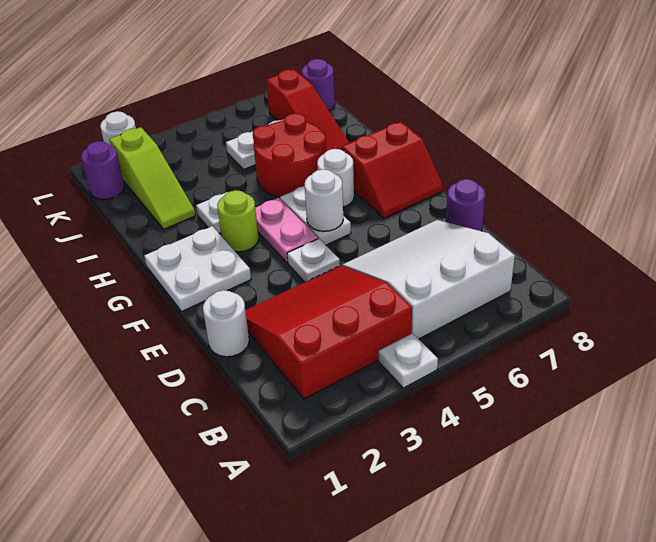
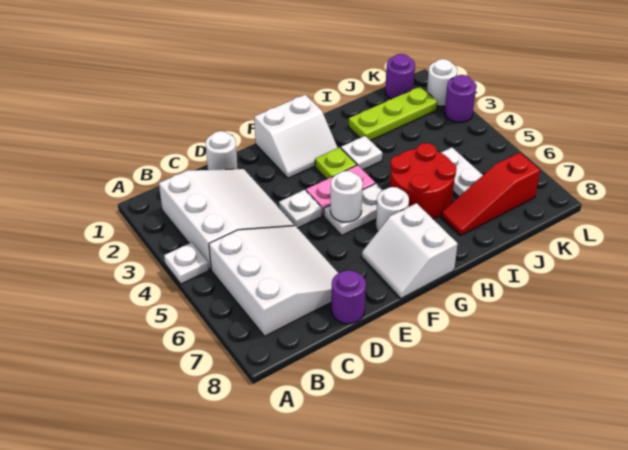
red slope B2:D4 level 1 top B -> white slope B2:D4 level 1 top B
white plate F1:G2 level 1 -> white slope F1:G2 level 1 top 1
red slope F7:G8 level 1 top G -> white slope F7:G8 level 1 top G
lime round brick G3 level 1 -> lime plate G3 level 1
lime slope I2:K2 level 1 top K -> lime plate I2:K2 level 1
purple round brick K8 level 1 -> purple round brick L3 level 1

